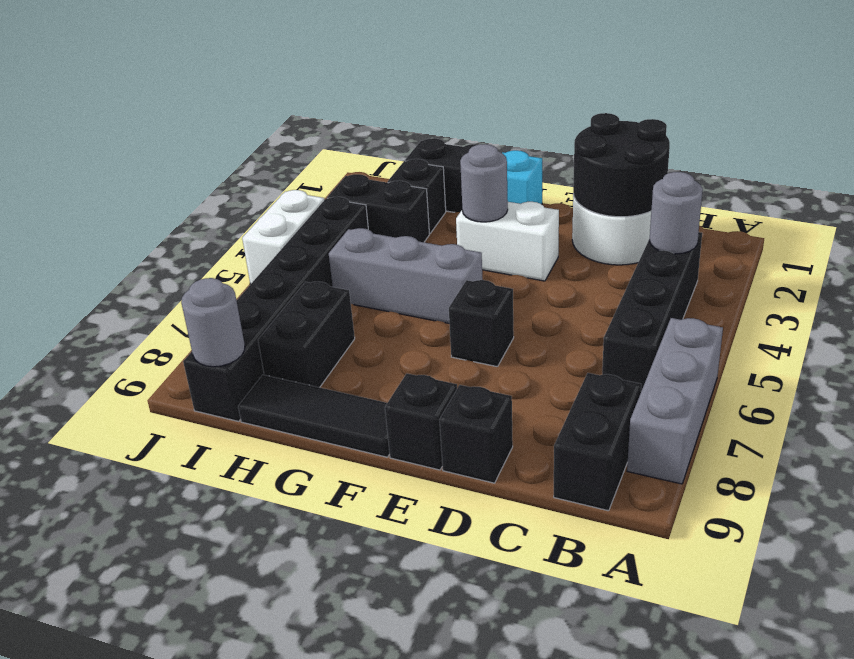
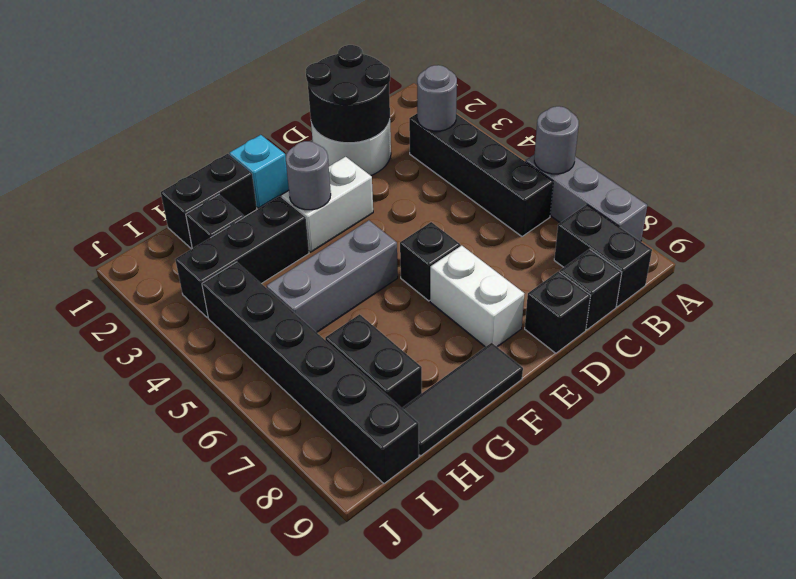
black brick E9 level 1 -> black brick C9 level 1
black brick H3:I3 level 1 -> black brick G3:I3 level 1
grey round brick I9 level 2 -> grey round brick A6 level 2
white brick J4:J5 level 1 -> white brick E7:E8 level 1

